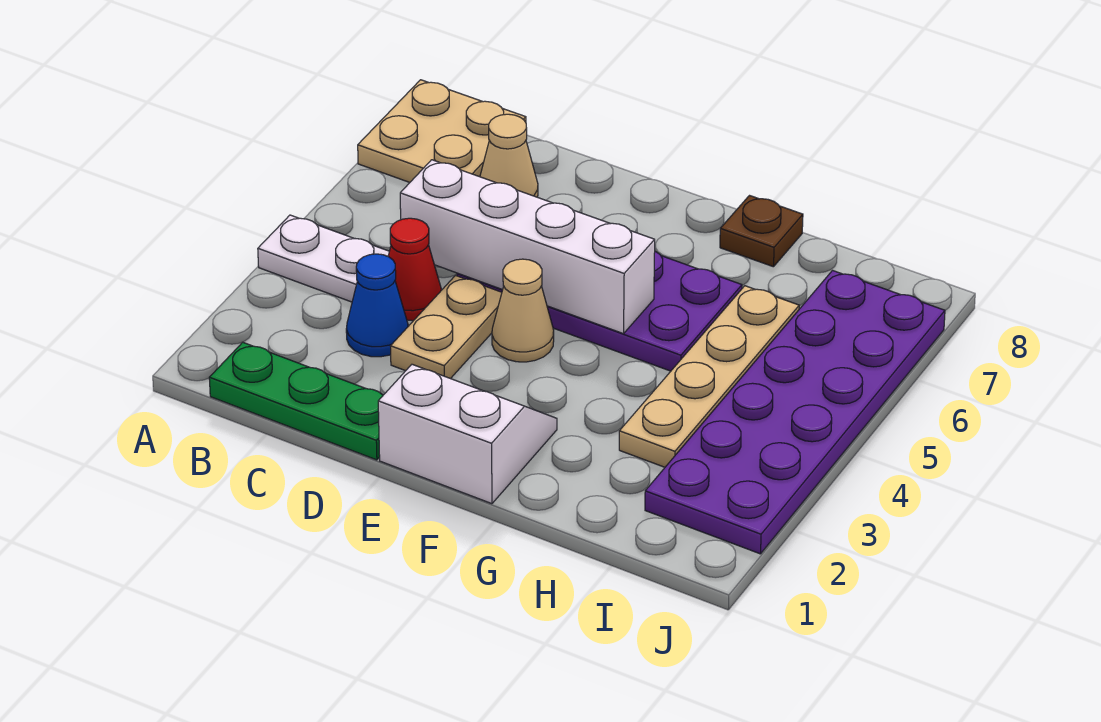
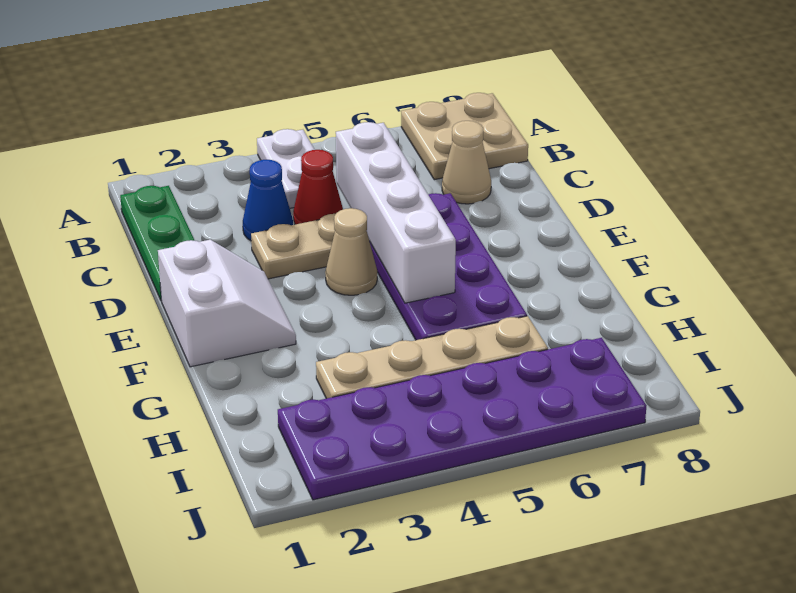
brown plate G8 level 1 -> none

